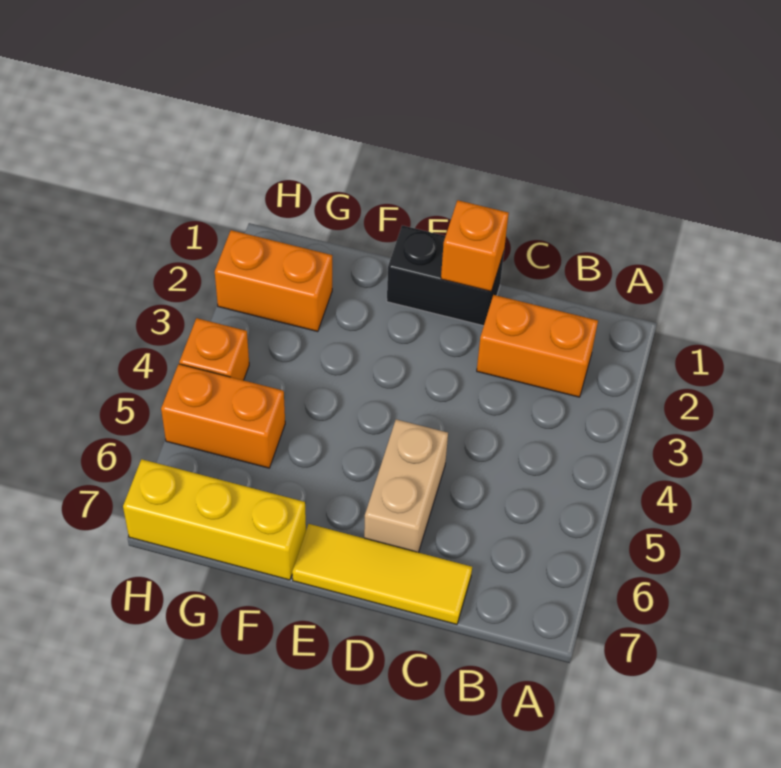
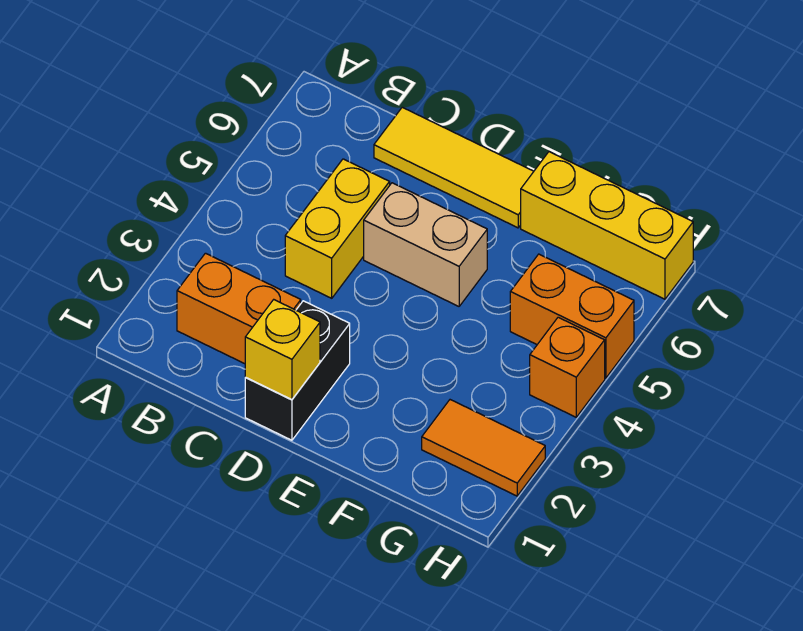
none -> yellow brick C4:C5 level 1
black brick D1:E1 level 1 -> black brick D1:D2 level 1
orange brick D1 level 2 -> yellow brick D1 level 2
tan brick D5:D6 level 1 -> tan brick D5:E5 level 1
orange brick G2:H2 level 1 -> orange tile G2:H2 level 1

